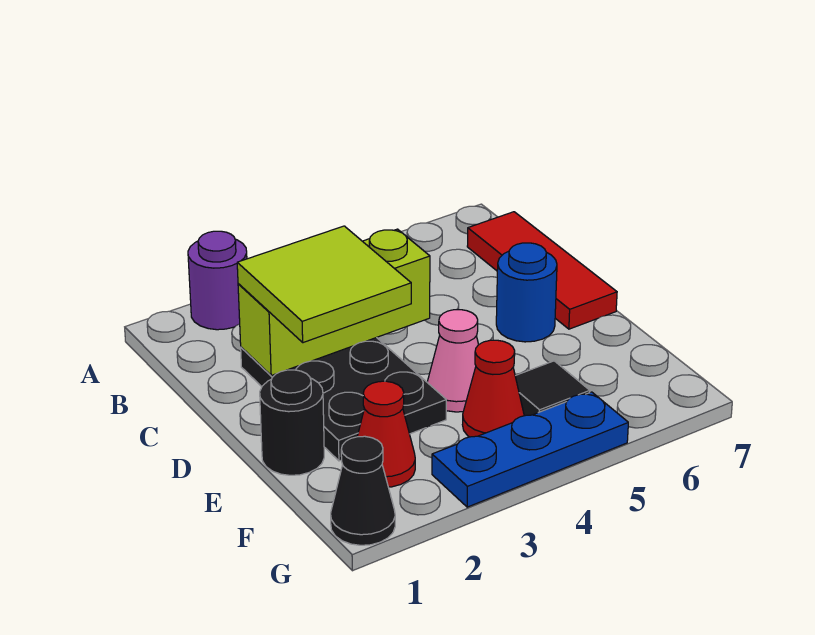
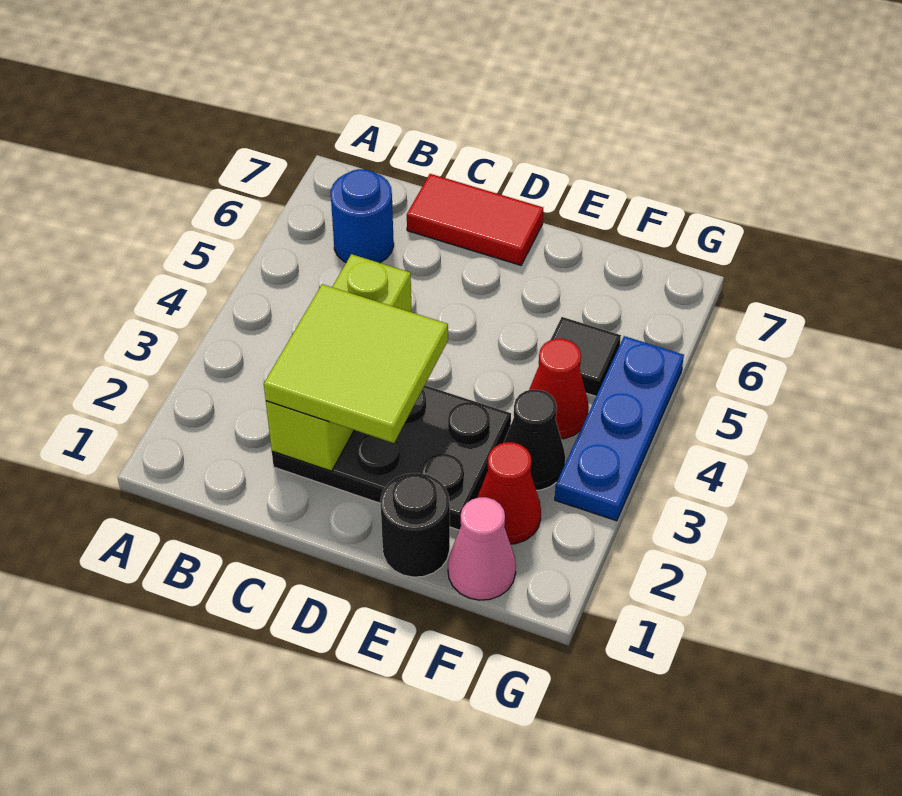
purple round brick A2 level 1 -> none
red tile B7:D7 level 1 -> red tile C7:D7 level 1
blue round brick D6 level 1 -> blue round brick B6 level 1
pink cone E4 level 1 -> pink cone F1 level 1
black cone G1 level 1 -> black cone F3 level 1

